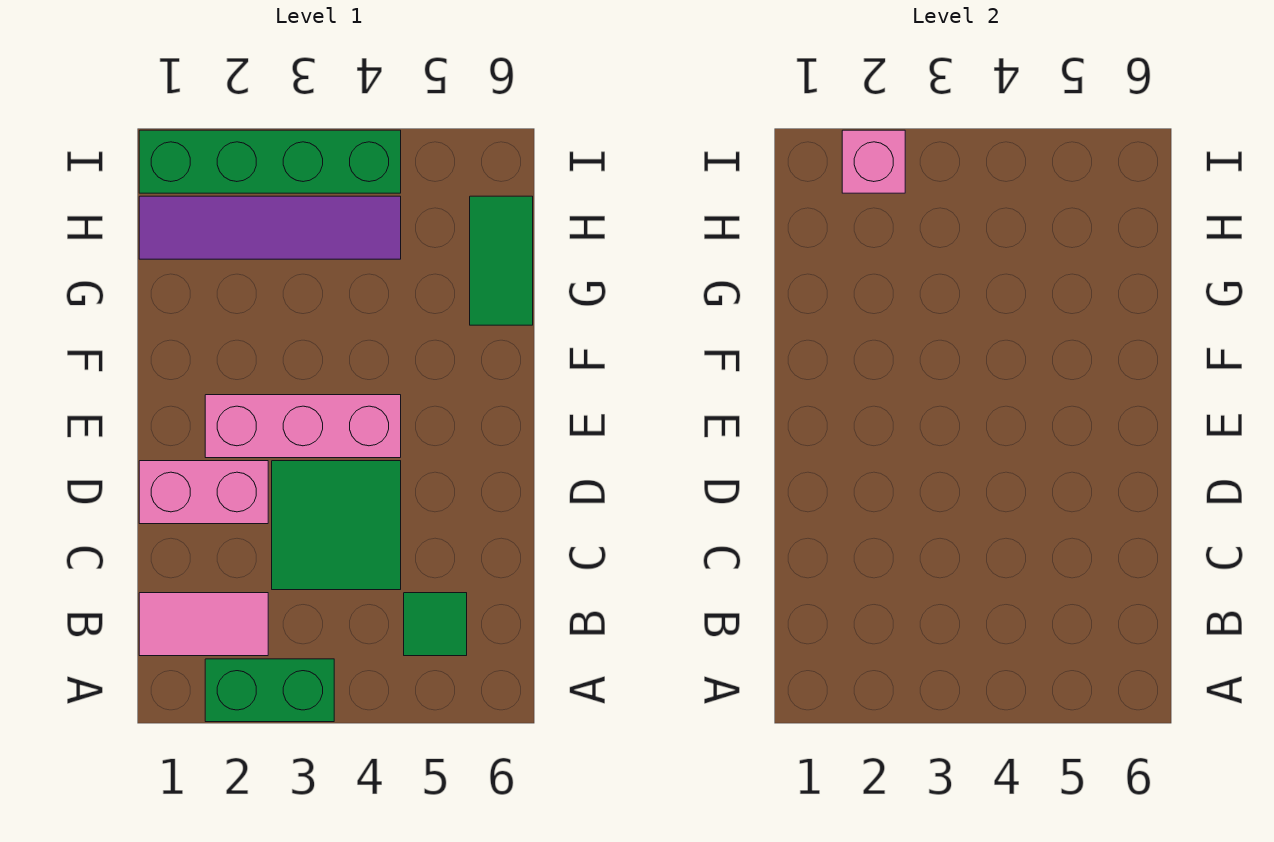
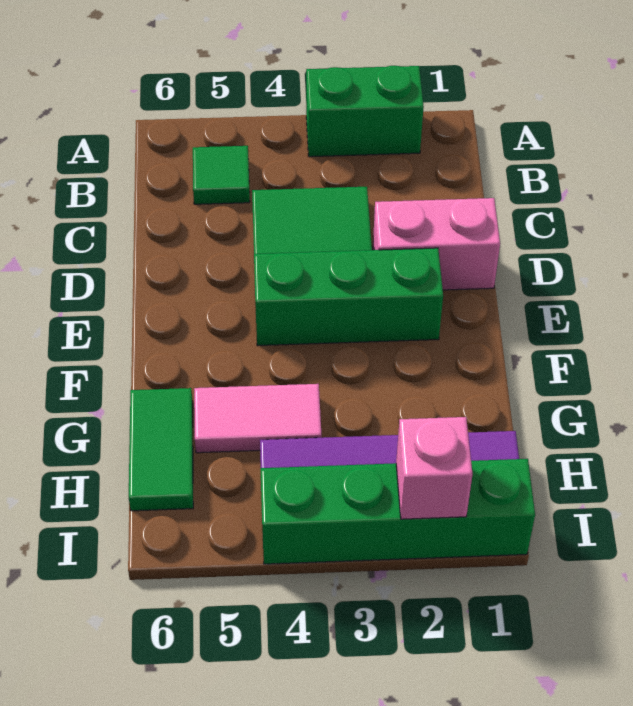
pink tile B1:B2 level 1 -> pink tile G4:G5 level 1
pink brick E2:E4 level 1 -> green brick E2:E4 level 1

